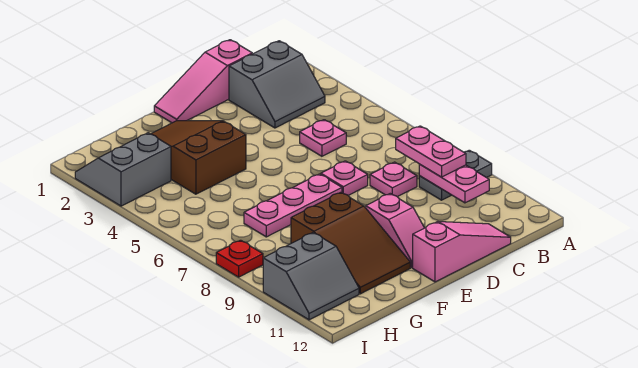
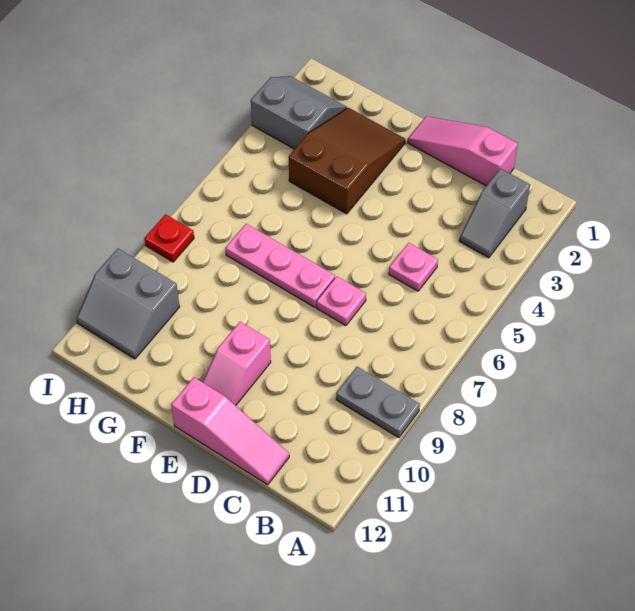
grey slope B2:C3 level 1 top 2 -> grey slope B2:B3 level 1 top 2
pink plate B8:B9 level 3 -> none
pink plate B9:B10 level 2 -> none
pink plate C8 level 1 -> none
brown slope F9:G11 level 1 top 9 -> none

